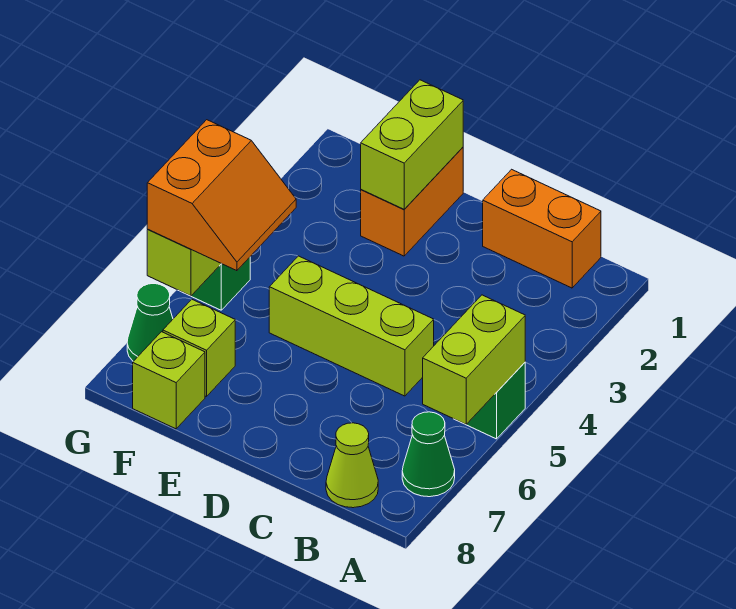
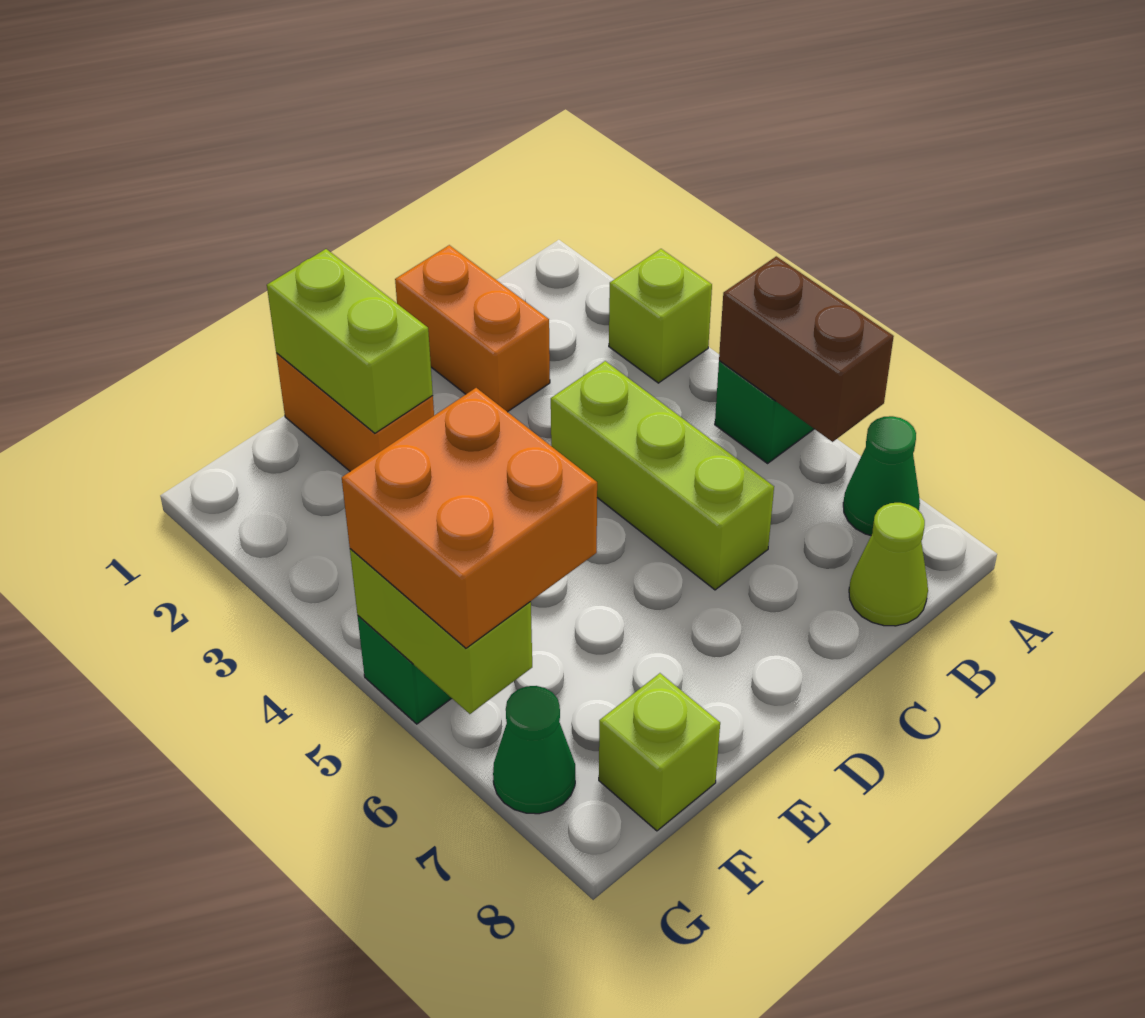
lime brick A5:A6 level 2 -> brown brick A5:A6 level 2
orange brick B1:C1 level 1 -> orange brick C1:C2 level 1
lime brick C5:E5 level 1 -> lime brick C4:C6 level 1
orange slope F5:G6 level 3 top G -> orange brick F5:G6 level 3
lime brick F7 level 1 -> lime brick A3 level 1

